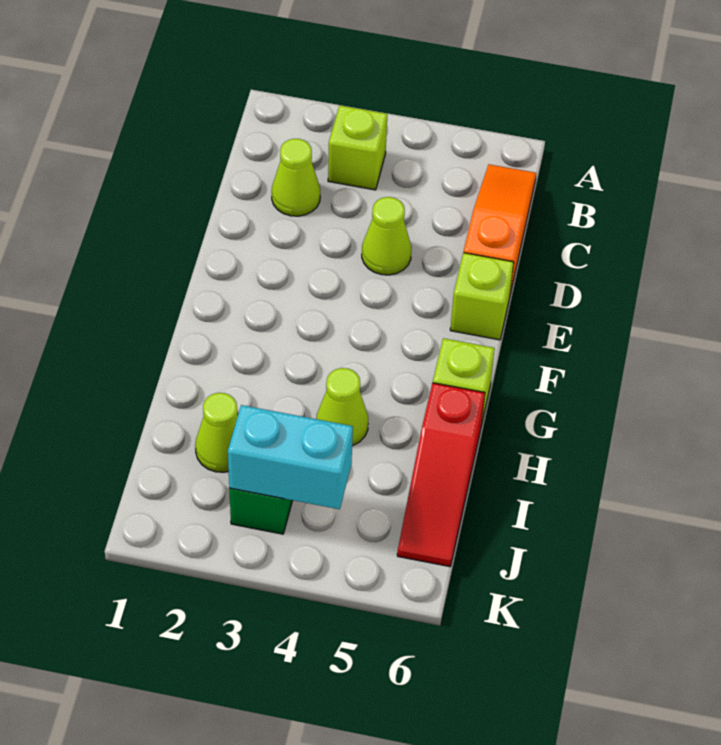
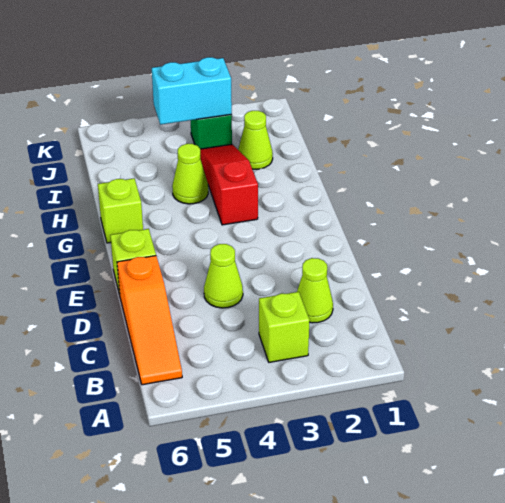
red slope H6:J6 level 1 top H -> red slope G3:I3 level 1 top G

